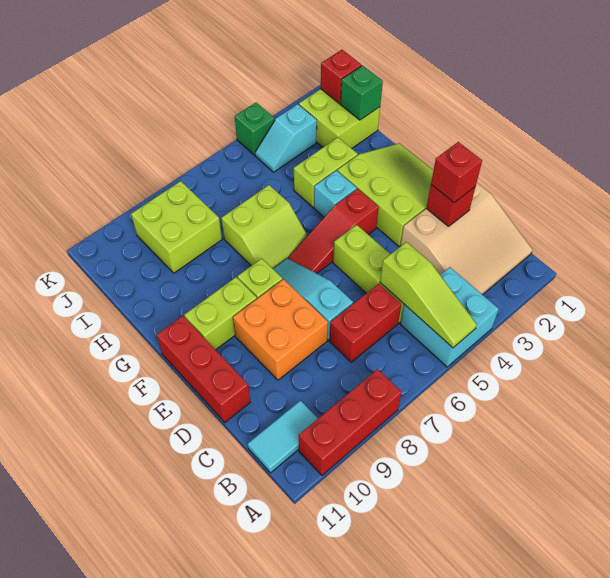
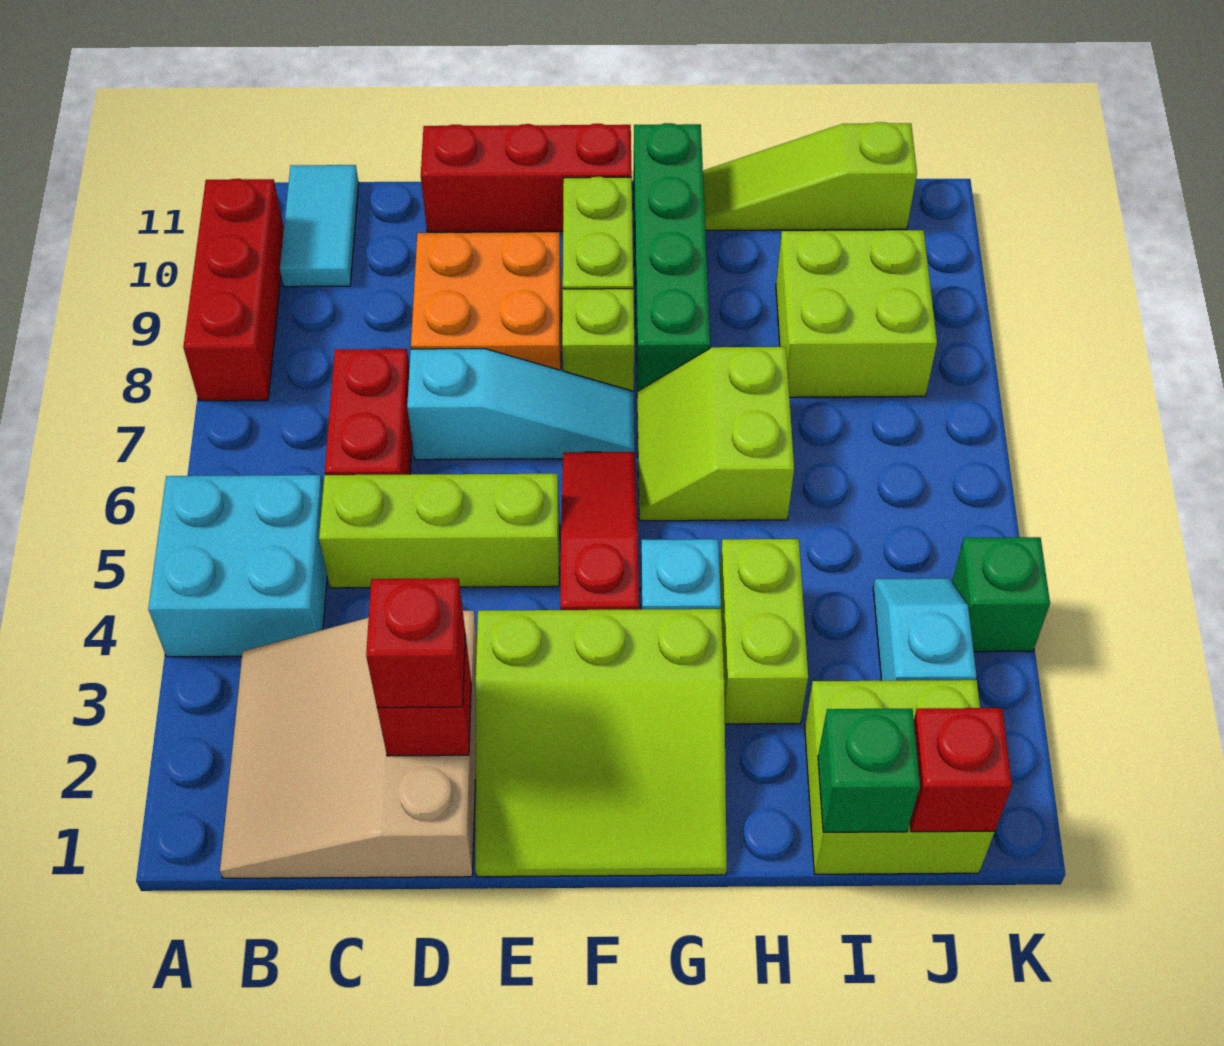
lime slope A5:C5 level 2 top C -> lime slope H11:J11 level 1 top J
none -> green brick G8:G11 level 1

